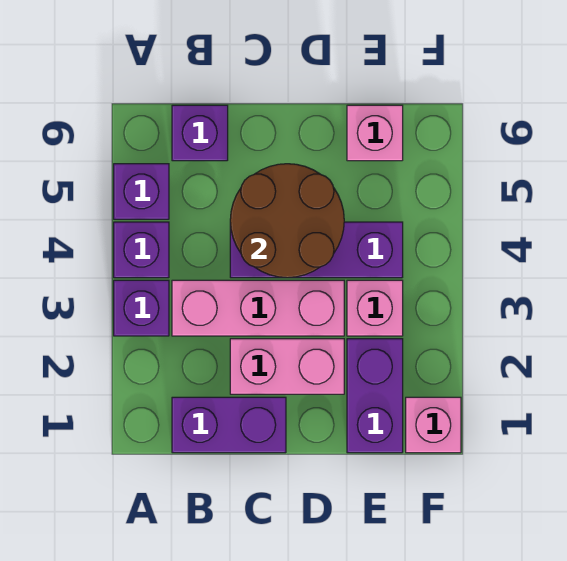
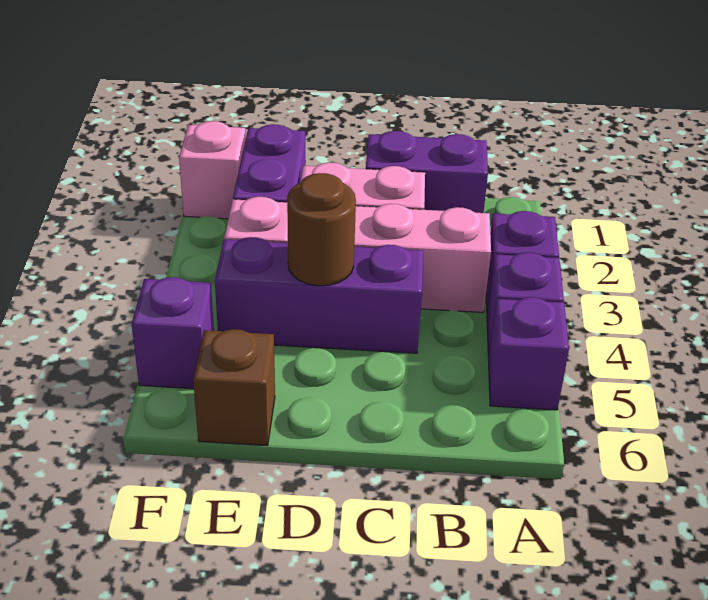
purple brick B6 level 1 -> purple brick F5 level 1
brown round brick C4:D5 level 2 -> brown round brick D4 level 2
pink brick E6 level 1 -> brown brick E6 level 1

